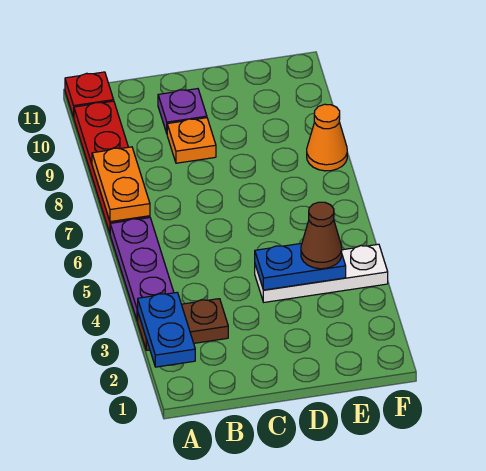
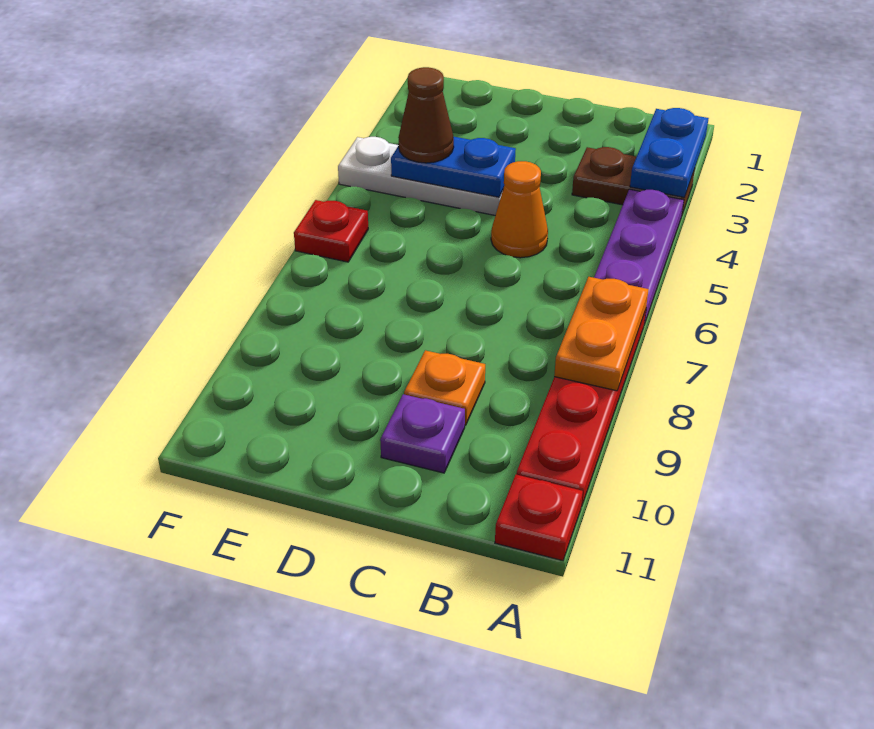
none -> red plate F6 level 1
orange cone F8 level 1 -> orange cone C5 level 1

